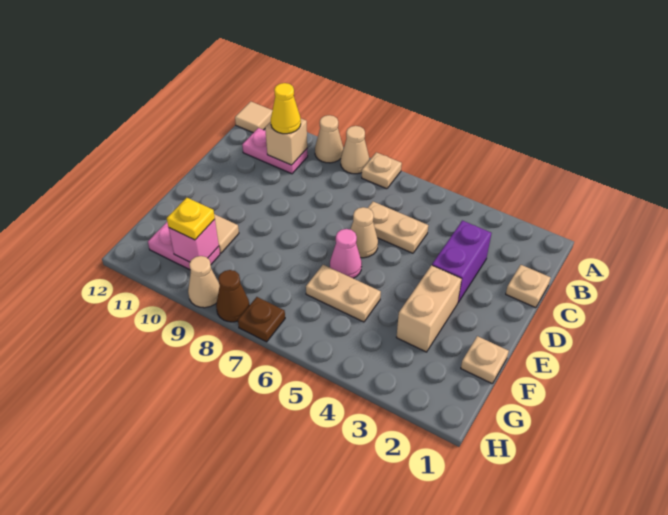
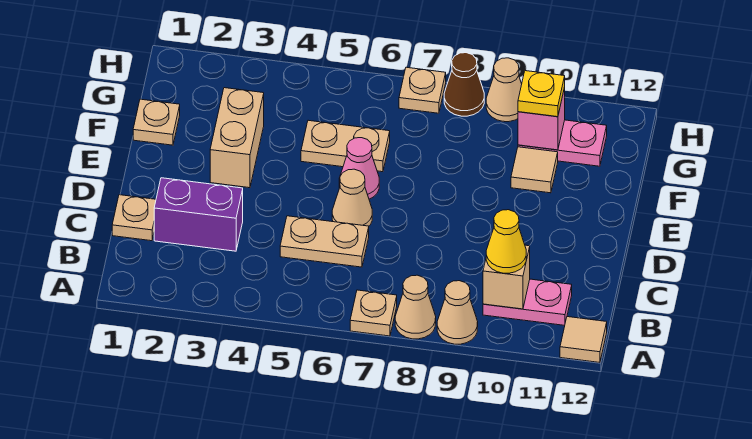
purple brick C3:D3 level 1 -> purple brick C2:C3 level 1
brown plate H7 level 1 -> tan plate H7 level 1

